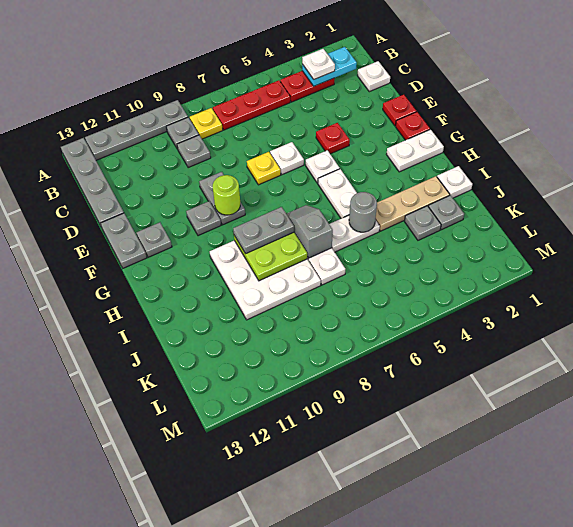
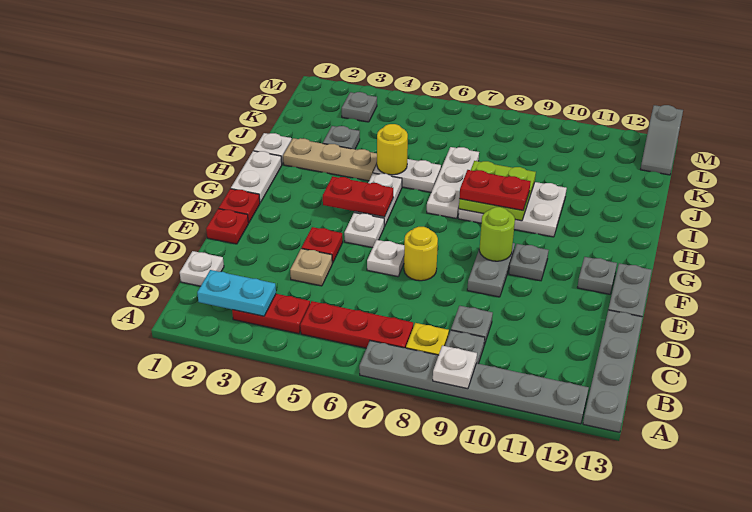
grey plate A9:A12 level 1 -> grey plate A7:A12 level 1
white plate B3 level 3 -> white plate A9 level 2
none -> tan plate D4 level 1
yellow plate E7 level 1 -> yellow round brick E7 level 1
white plate G1:G2 level 1 -> white plate G1:H1 level 1
none -> red plate G4:G5 level 2
grey slope H7:I7 level 2 top I -> grey slope L13:M13 level 1 top M
white plate H8:J10 level 1 -> white plate H8:I10 level 1
grey plate H8:H9 level 3 -> red plate H8:H9 level 3
grey round brick I5 level 2 -> yellow round brick I5 level 2
grey plate J2 level 1 -> grey plate L3 level 1

